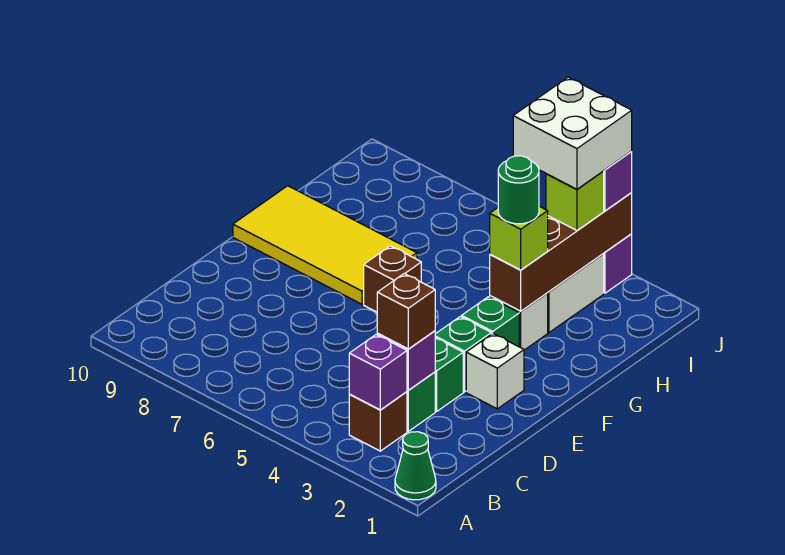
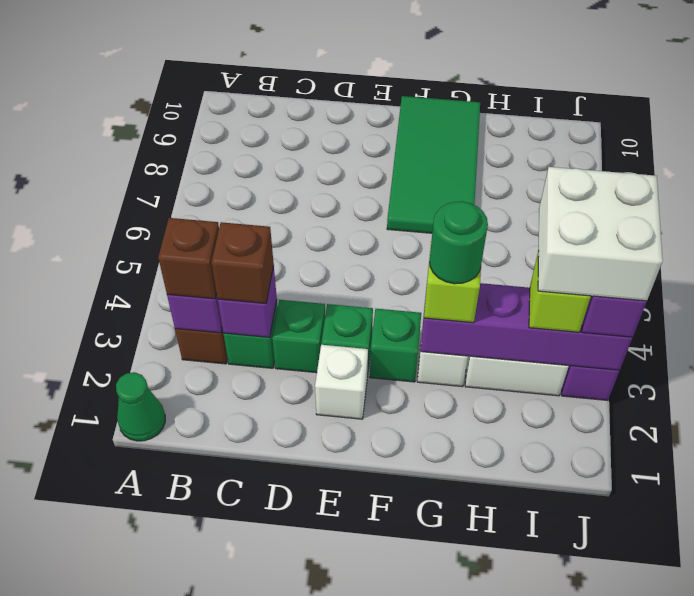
brown brick F6 level 1 -> brown brick B3 level 3
yellow tile F7:G10 level 1 -> green tile F7:G10 level 1
brown brick G3:J3 level 2 -> purple brick G3:J3 level 2

